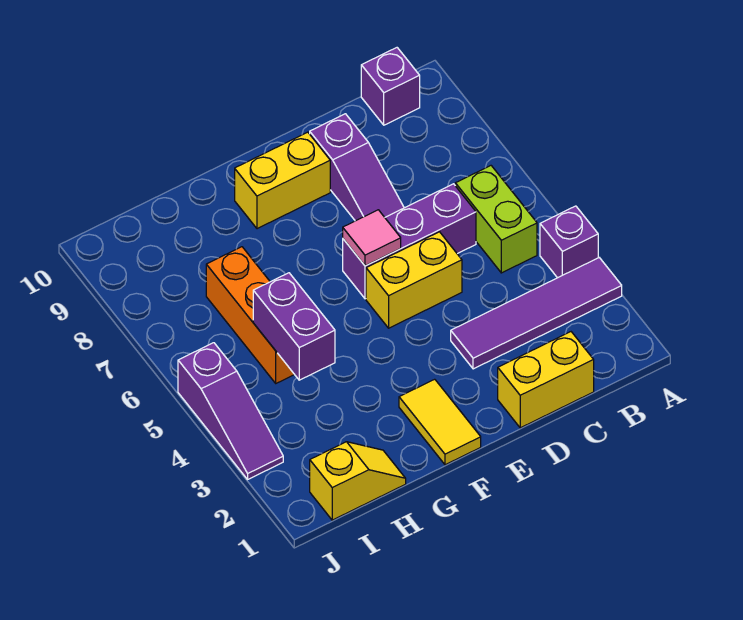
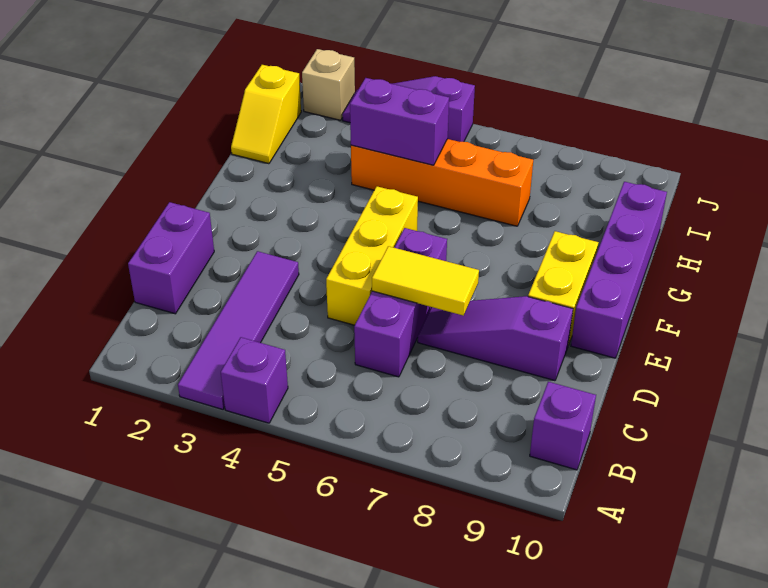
lime brick B5:B6 level 1 -> none
yellow brick C1:D1 level 1 -> purple brick C1:D1 level 1
yellow brick D5:E5 level 1 -> yellow brick D5:F5 level 1
pink tile E6 level 2 -> none
none -> purple brick E10:H10 level 1
yellow tile F1:F2 level 1 -> yellow tile D6:D7 level 2
orange brick H5:H7 level 1 -> orange brick H4:H7 level 1
none -> tan brick J2 level 1

